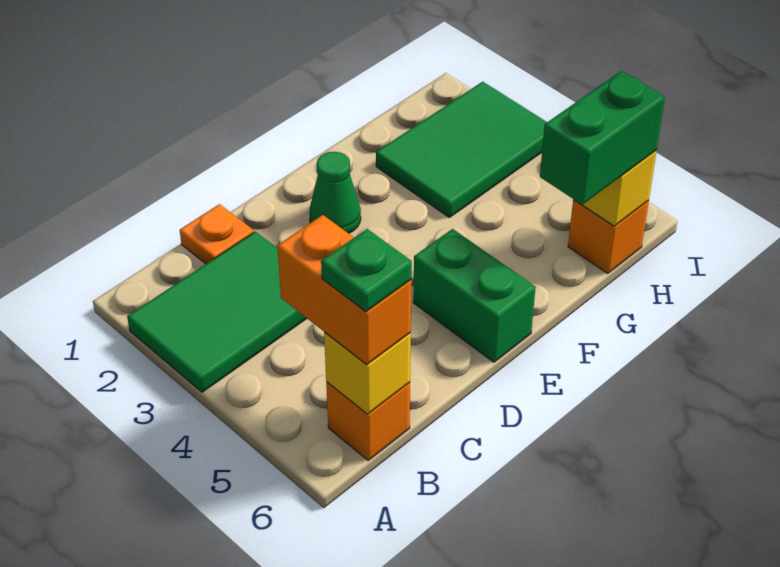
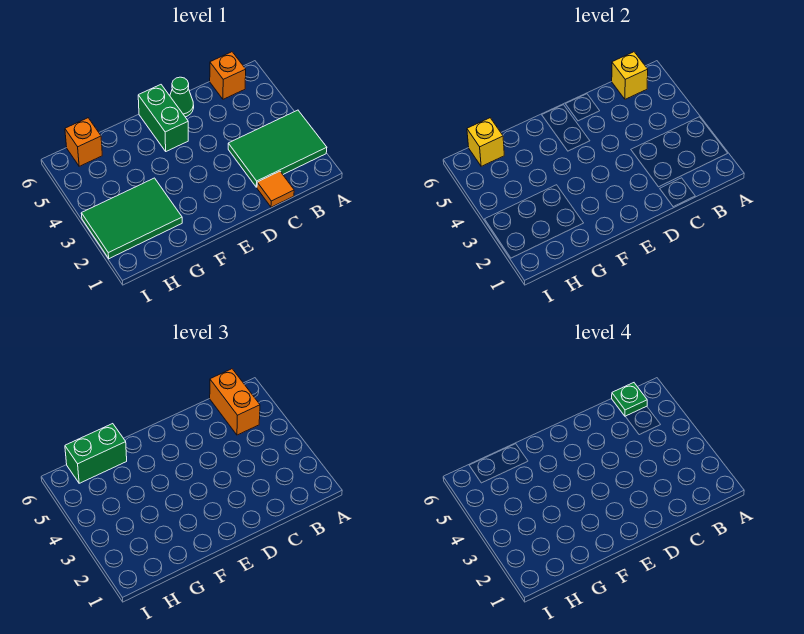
orange plate C1 level 1 -> orange tile C1 level 1
green cone E2 level 1 -> green cone D6 level 1

